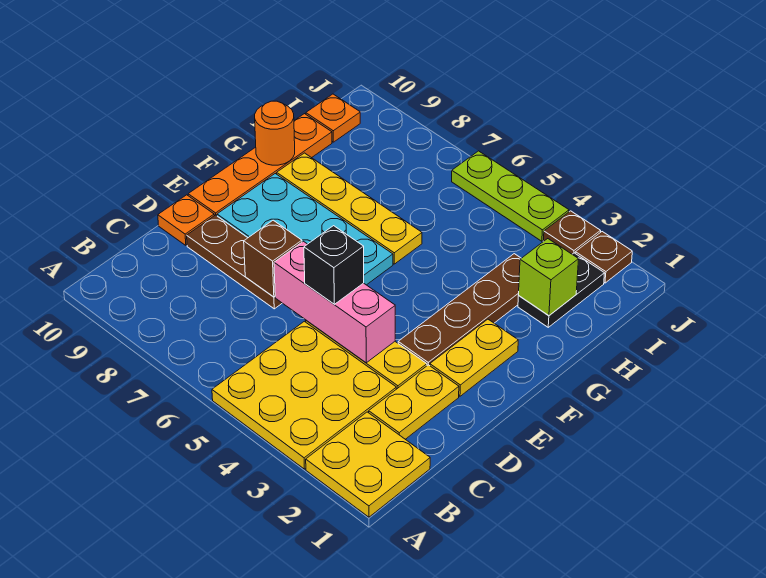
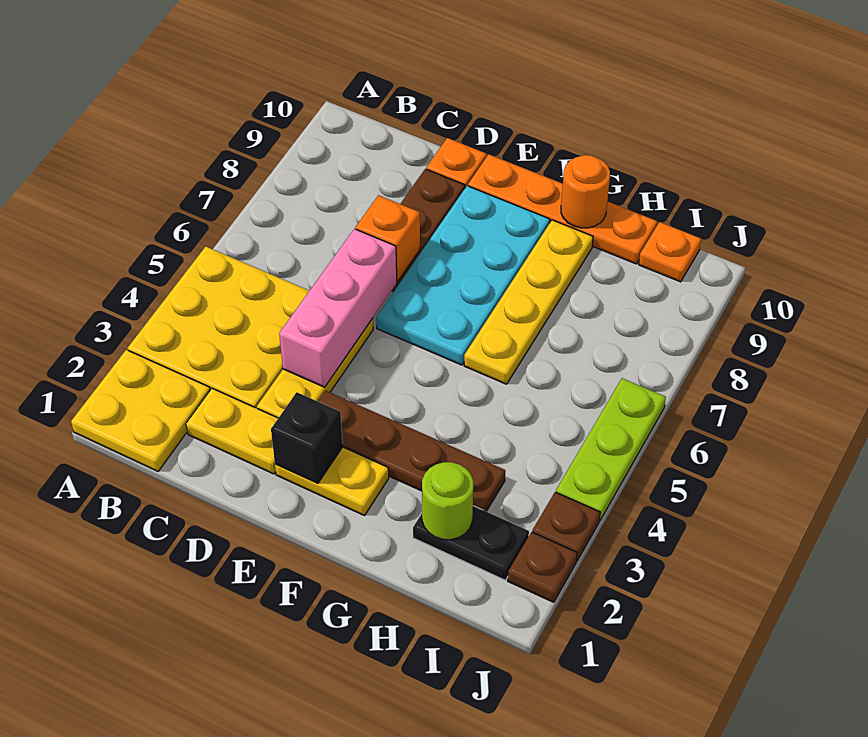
black brick D5 level 3 -> black brick E2 level 2
brown brick D7 level 2 -> orange brick D7 level 2
lime brick H2 level 2 -> lime round brick H2 level 2

